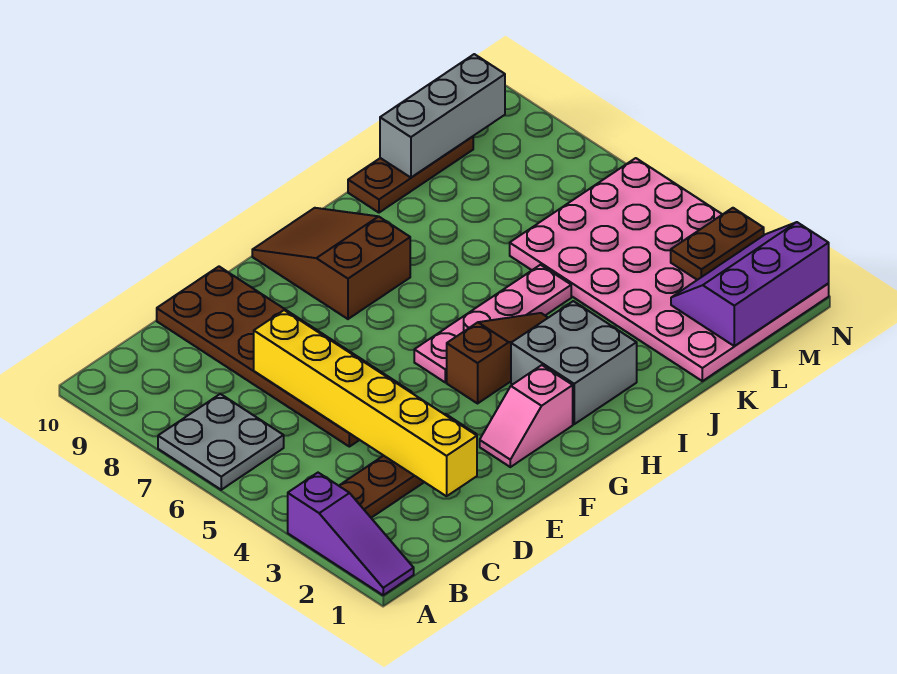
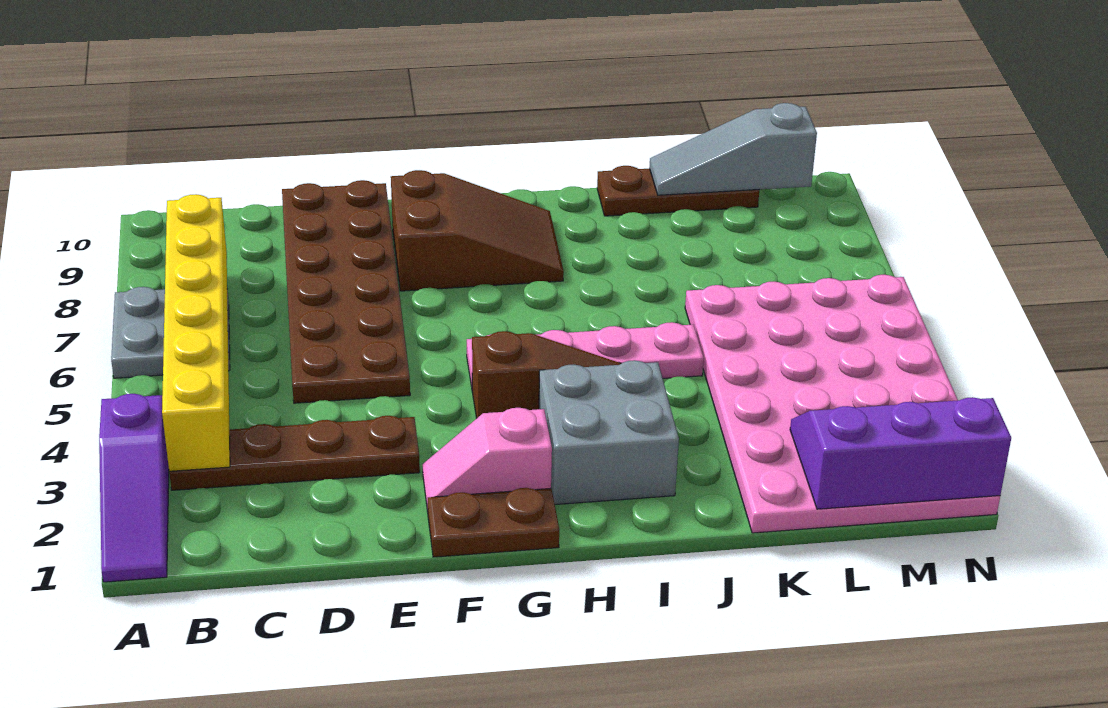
yellow brick D2:D7 level 2 -> yellow brick B3:B8 level 2
brown slope G8:H10 level 1 top 8 -> brown slope F8:H9 level 1 top F
grey brick K10:M10 level 2 -> grey slope K10:M10 level 2 top M
brown plate M3:N3 level 2 -> brown plate F1:G1 level 1

